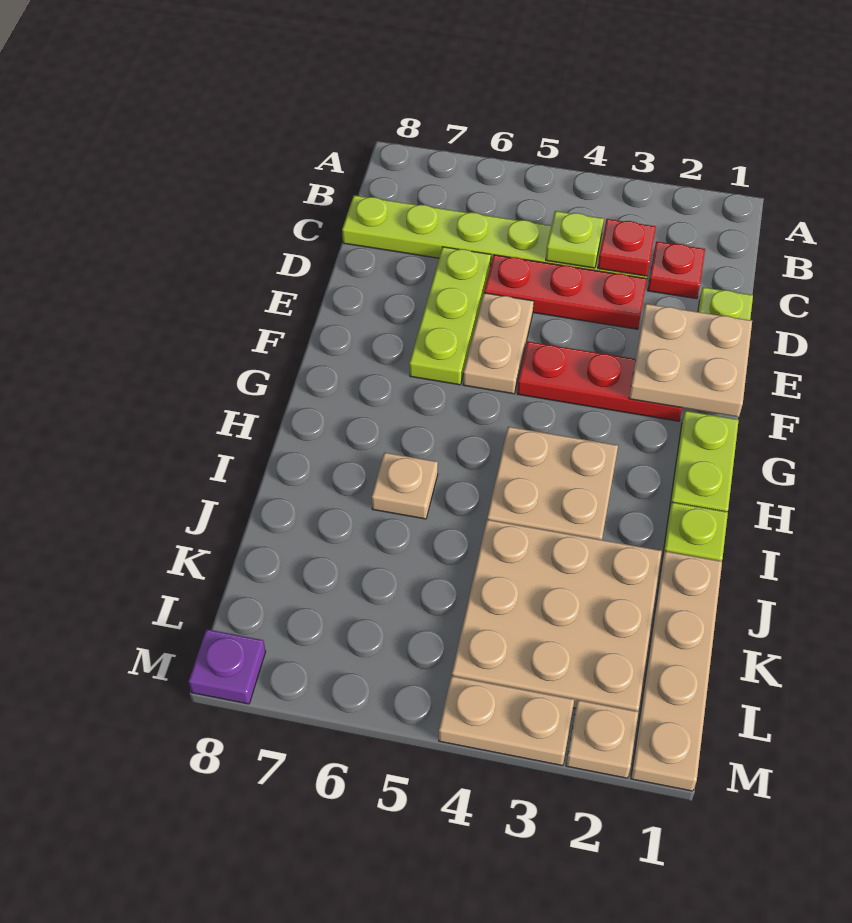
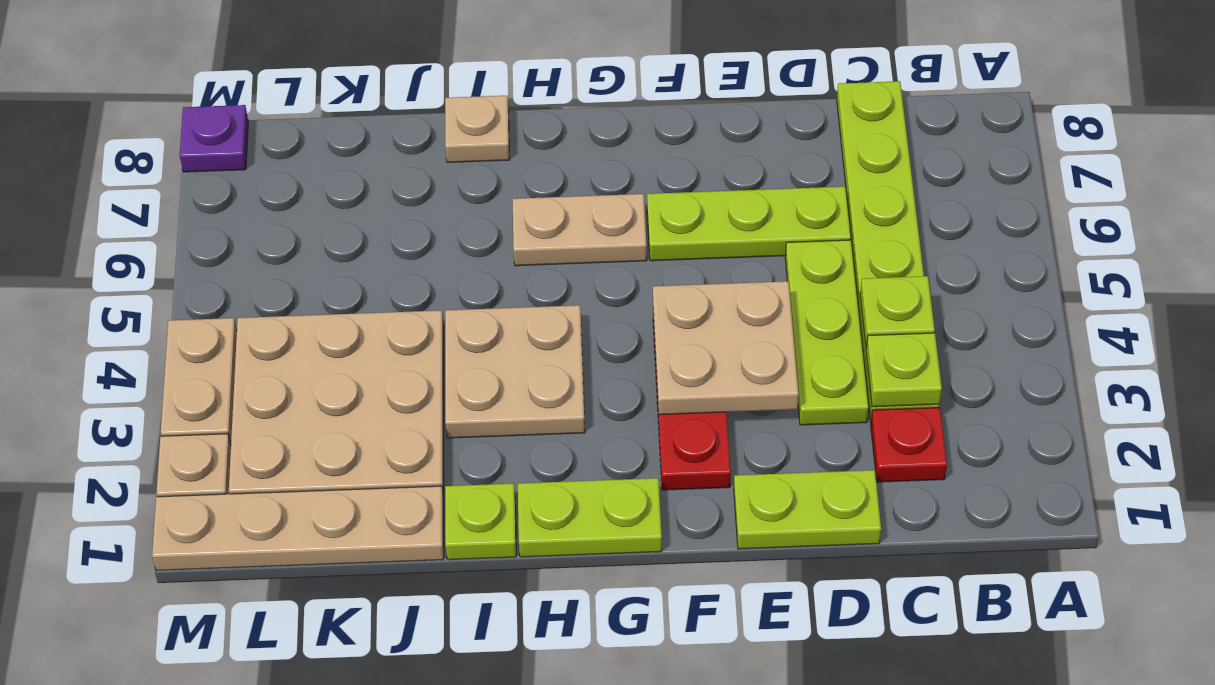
red plate C3 level 2 -> lime plate C3 level 2
red plate D3:D5 level 1 -> lime plate D3:D5 level 1
tan plate E1:F2 level 2 -> tan plate E3:F4 level 2
tan plate E5:F5 level 1 -> tan plate G6:H6 level 1
tan plate I6 level 1 -> tan plate I8 level 1

